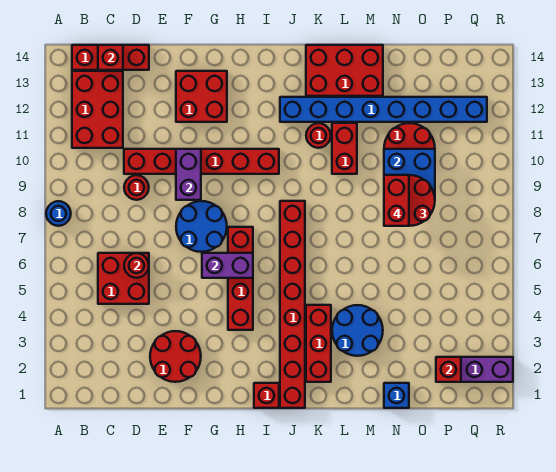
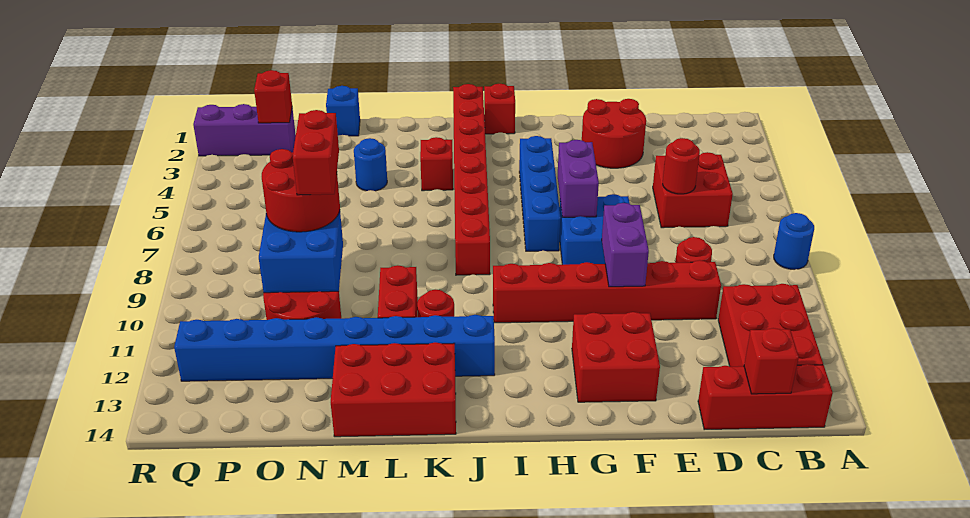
blue round brick F7:G8 level 1 -> blue brick F7:G8 level 1
purple brick G6:H6 level 2 -> purple brick G6:G7 level 2
red brick H4:H7 level 1 -> blue brick H4:H7 level 1
red brick K2:K4 level 1 -> red brick K4 level 1
blue round brick L3:M4 level 1 -> blue round brick M4 level 1

